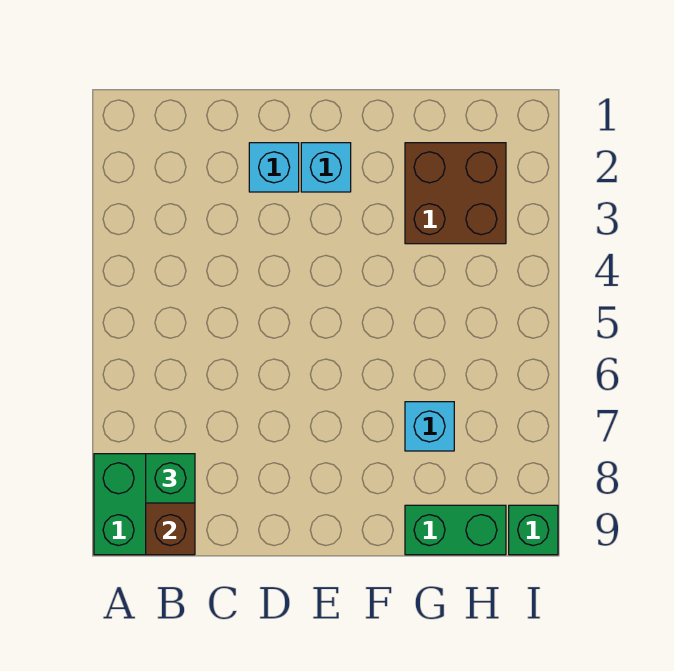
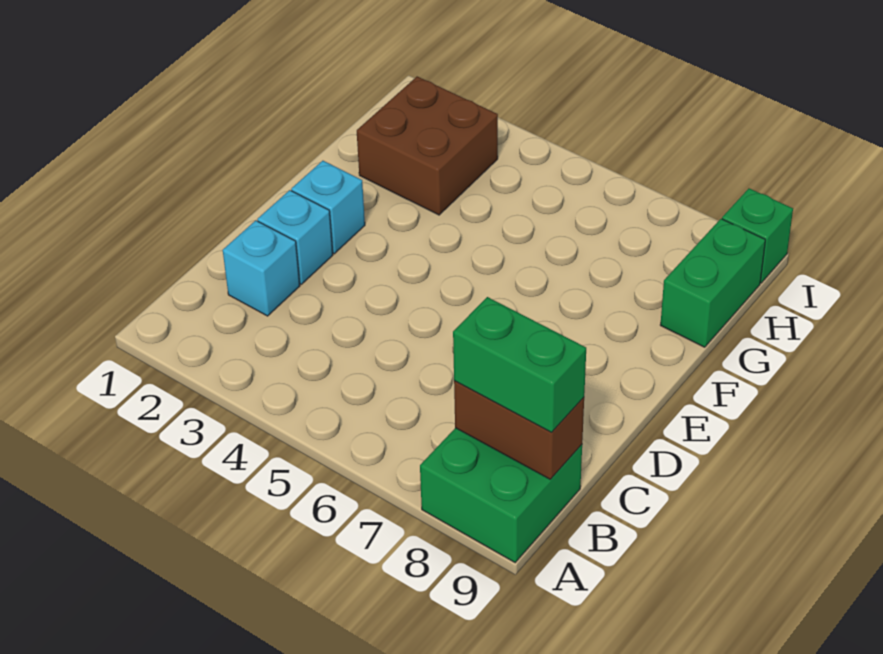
green brick B8 level 3 -> green brick B8:B9 level 3
cyan brick G7 level 1 -> cyan brick C2 level 1

